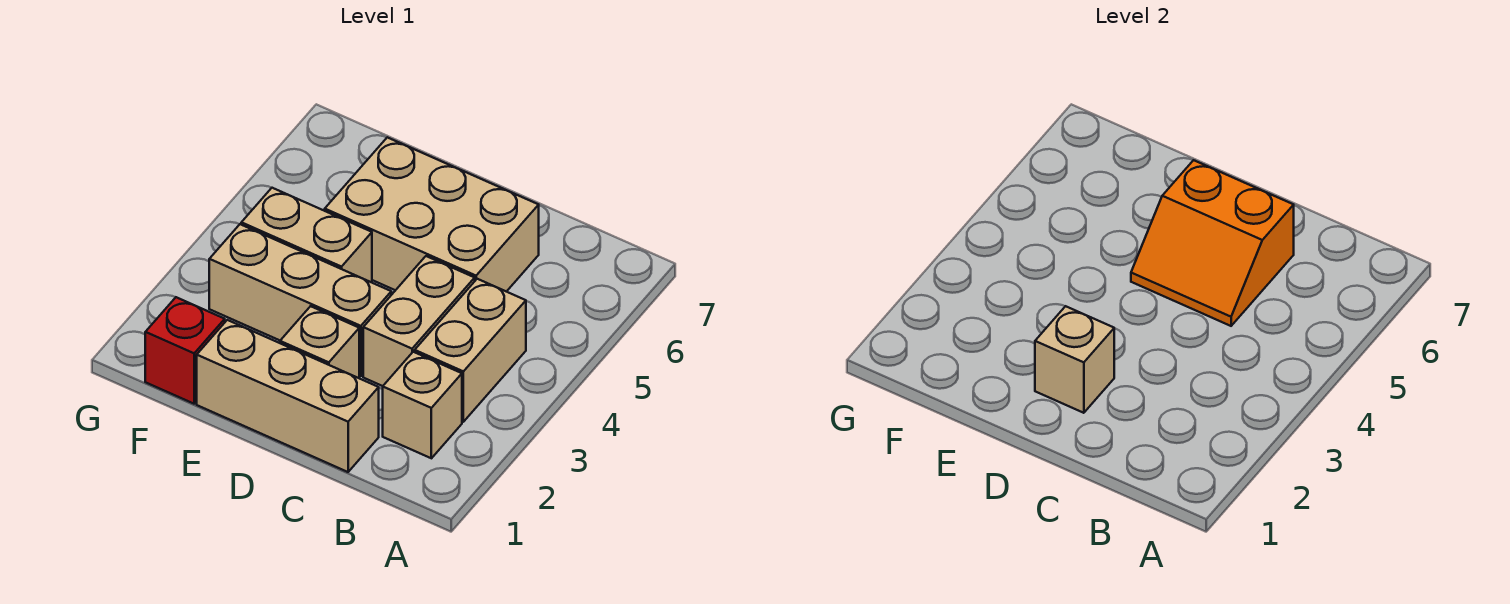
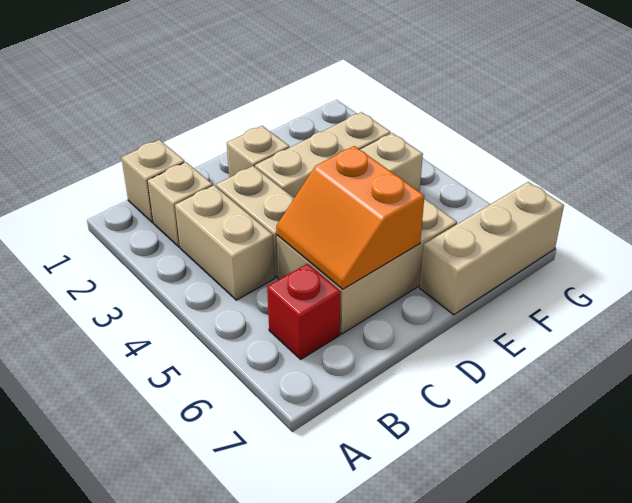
tan brick C1:E1 level 1 -> tan brick E7:G7 level 1
orange slope C5:D6 level 2 top 6 -> orange slope C5:D6 level 2 top D
tan brick D2 level 2 -> tan brick B1 level 1
red brick F1 level 1 -> red brick B6 level 1

